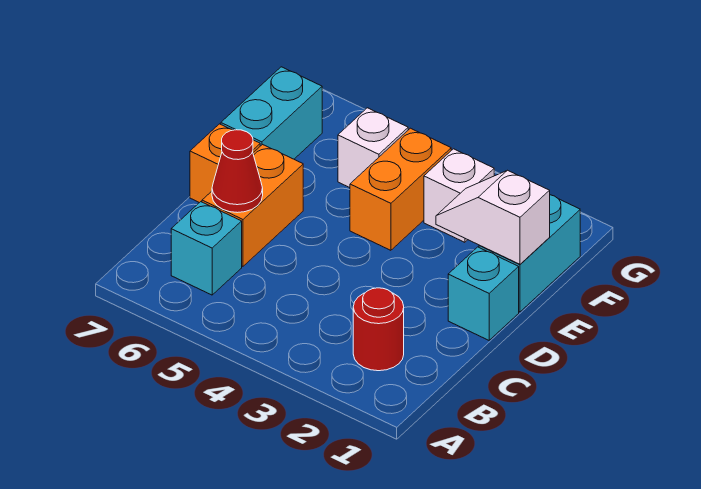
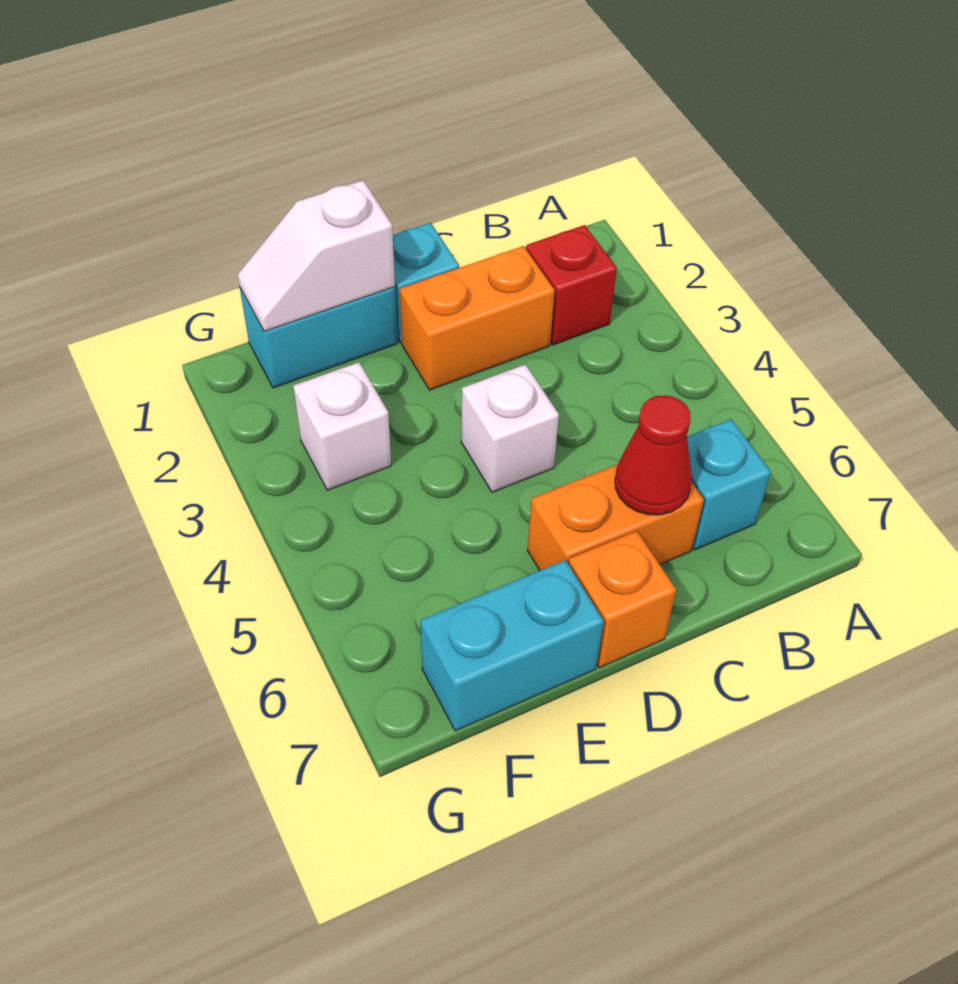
red round brick B2 level 1 -> red brick B2 level 1
white slope E1:E2 level 2 top 1 -> white slope E1:F1 level 2 top E
orange brick E4:F4 level 1 -> orange brick C2:D2 level 1
white brick F5 level 1 -> white brick D4 level 1

